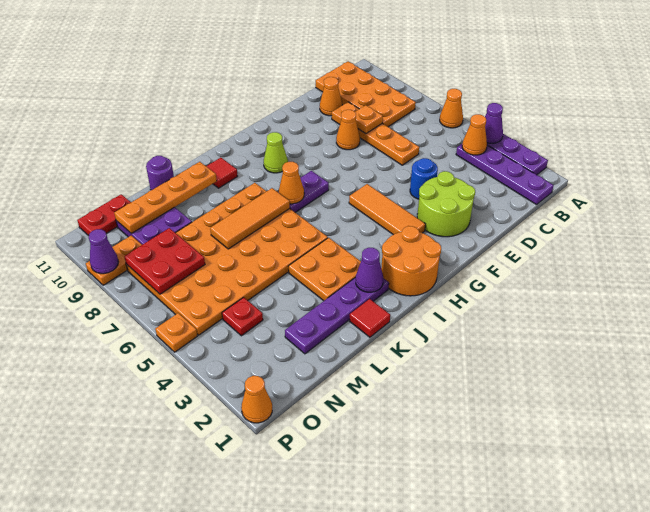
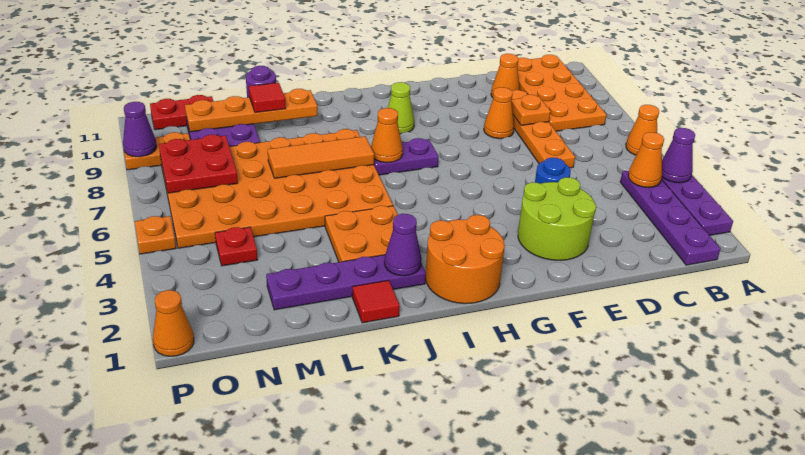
orange tile G3:G5 level 1 -> none
red tile J10 level 1 -> red tile L10 level 3

